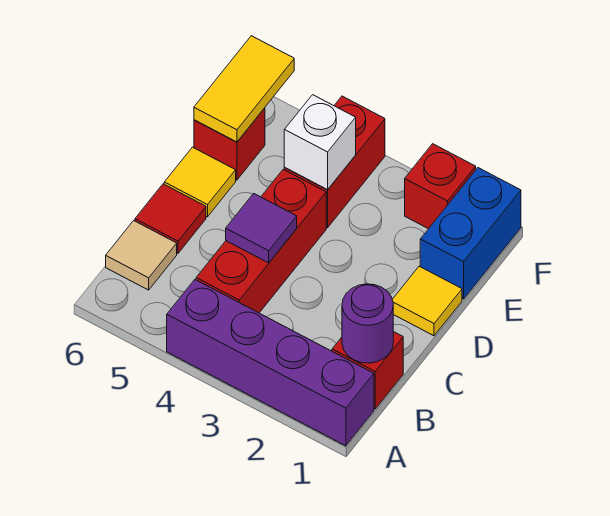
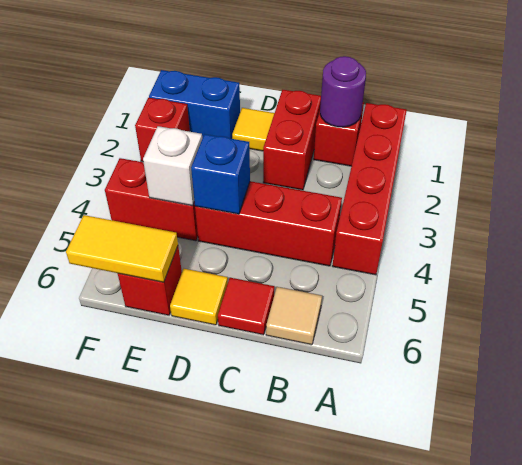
purple brick A1:A4 level 1 -> red brick A1:A4 level 1
none -> red brick C1:C2 level 1
purple tile C4 level 2 -> none
none -> blue brick D4 level 2

